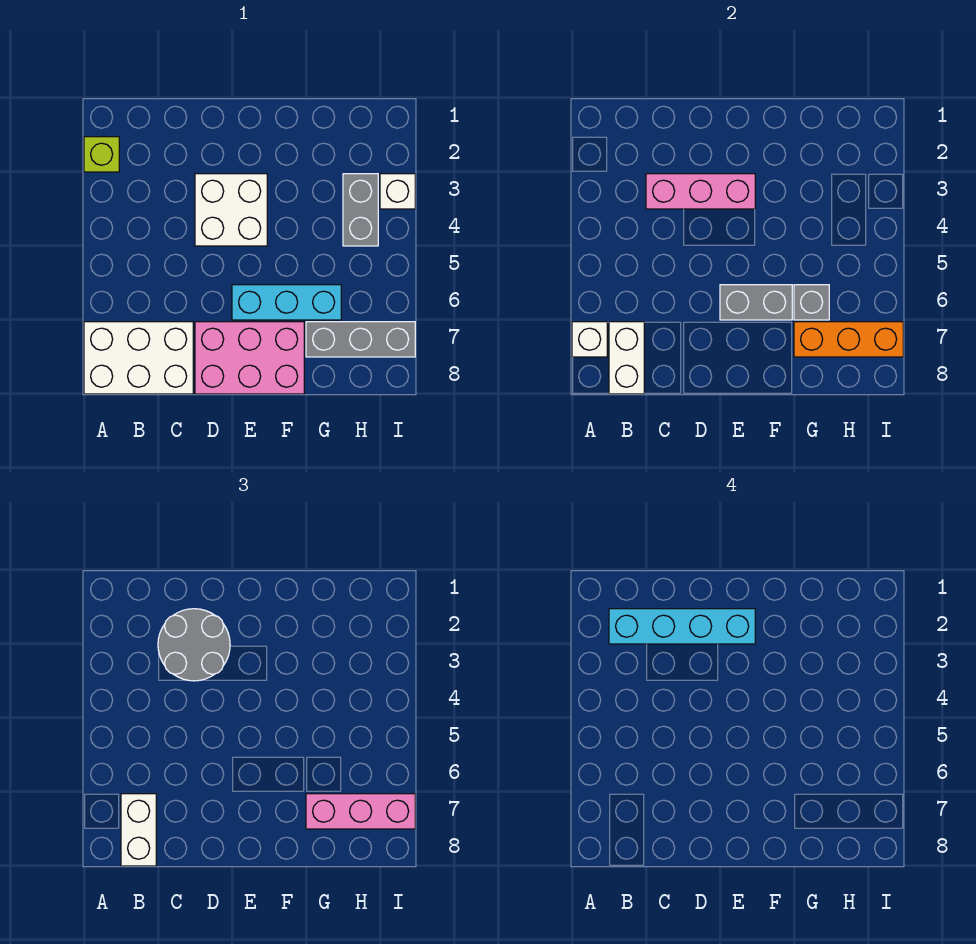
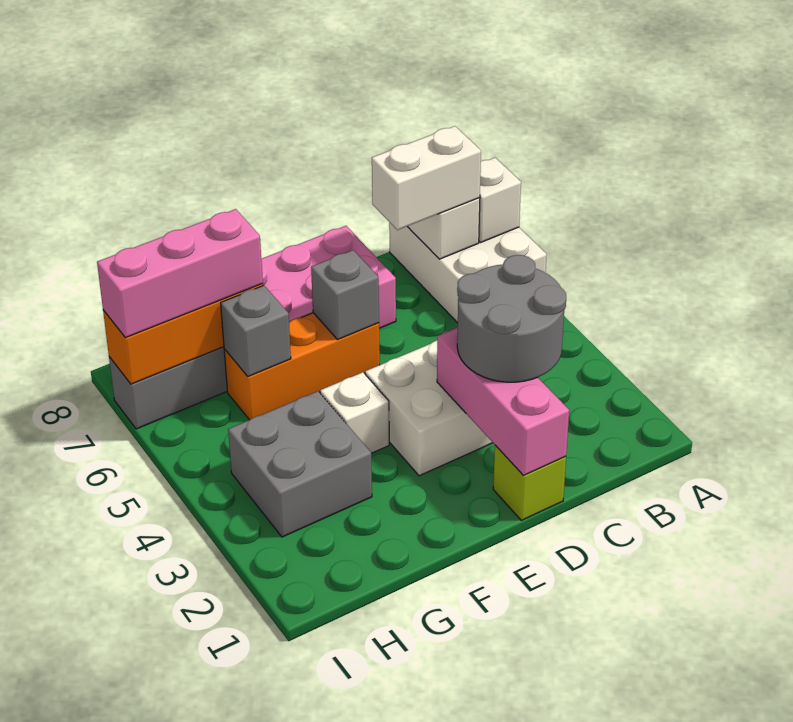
lime brick A2 level 1 -> lime brick D1 level 1
white brick A7:C8 level 1 -> white brick A6:B8 level 1
cyan brick B2:E2 level 4 -> none
white brick B7:B8 level 3 -> white brick B7:C7 level 3
pink brick C3:E3 level 2 -> pink brick D1:D3 level 2
cyan brick E6:G6 level 1 -> orange brick E6:G6 level 1
grey brick E6:F6 level 2 -> grey brick E6 level 2
grey brick H3:H4 level 1 -> grey brick G3:H4 level 1
white brick I3 level 1 -> white brick F4 level 1

